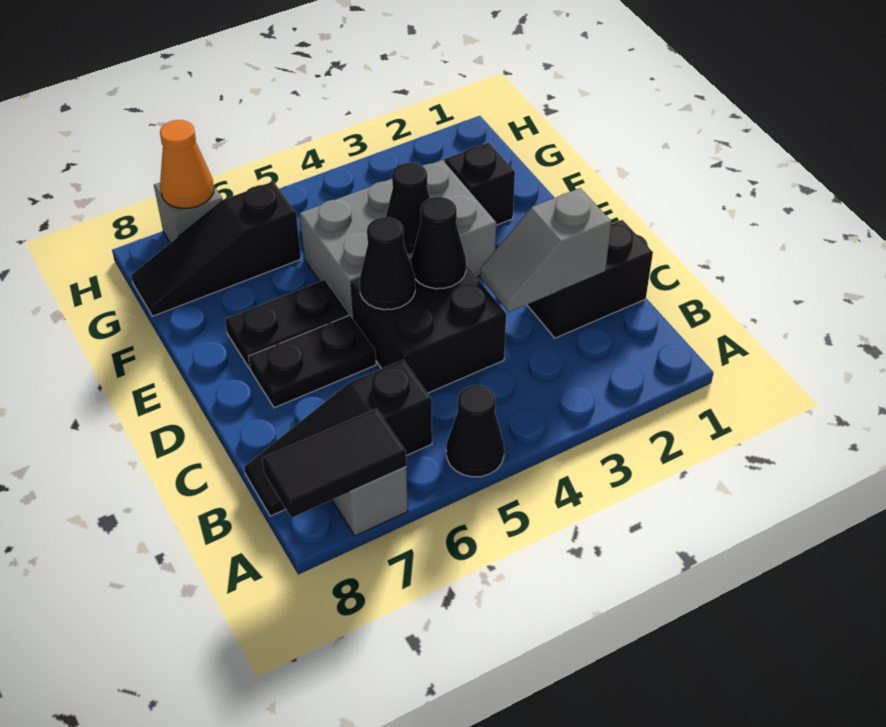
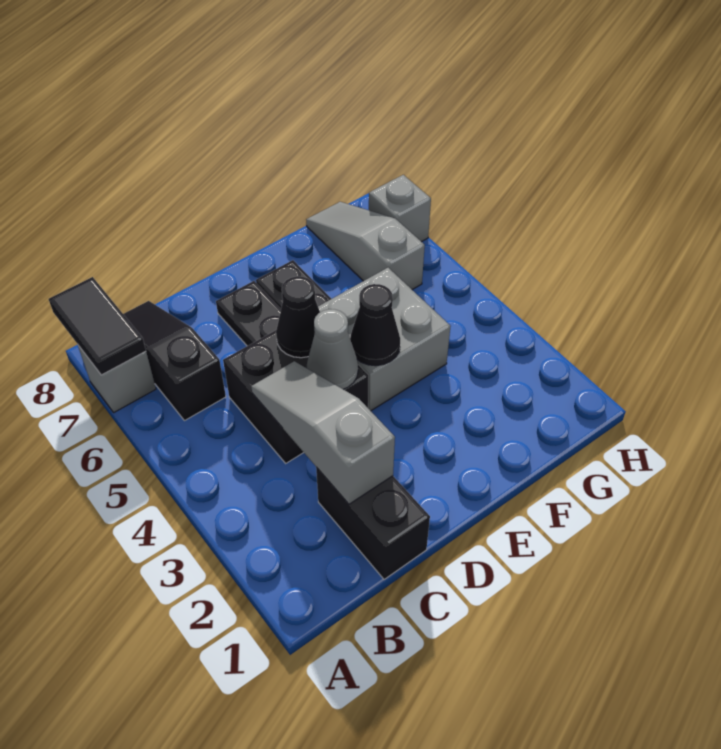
black cone A5 level 1 -> none
grey slope C2:C3 level 2 top 2 -> grey slope C2:C4 level 2 top 2
black cone D4 level 2 -> grey cone D4 level 2
grey brick E3:F5 level 1 -> grey brick E4:F5 level 1
black brick F2 level 1 -> none
black slope G6:G8 level 1 top 6 -> grey slope G6:G8 level 1 top 6
orange cone H7 level 2 -> none

